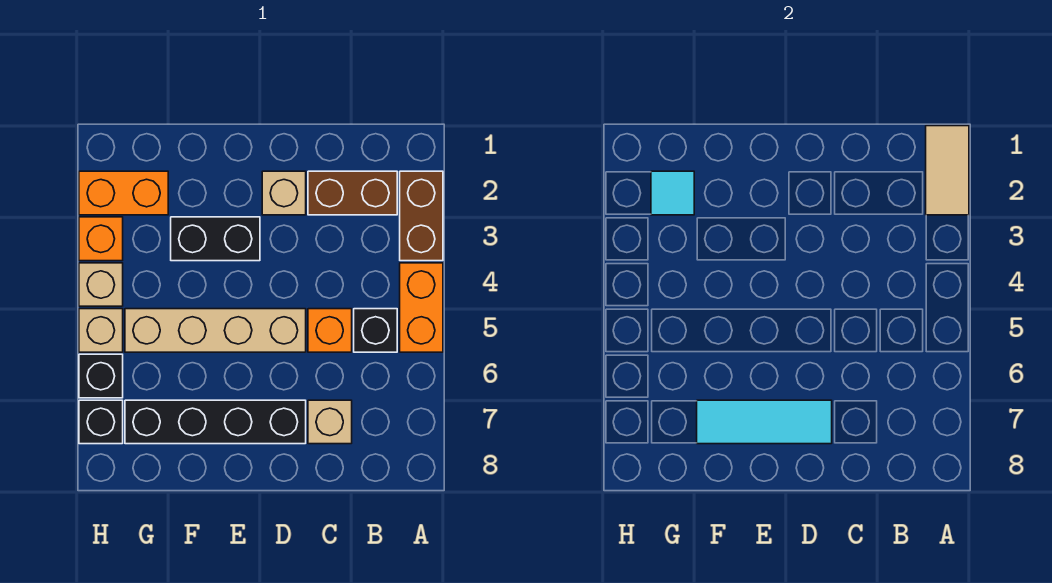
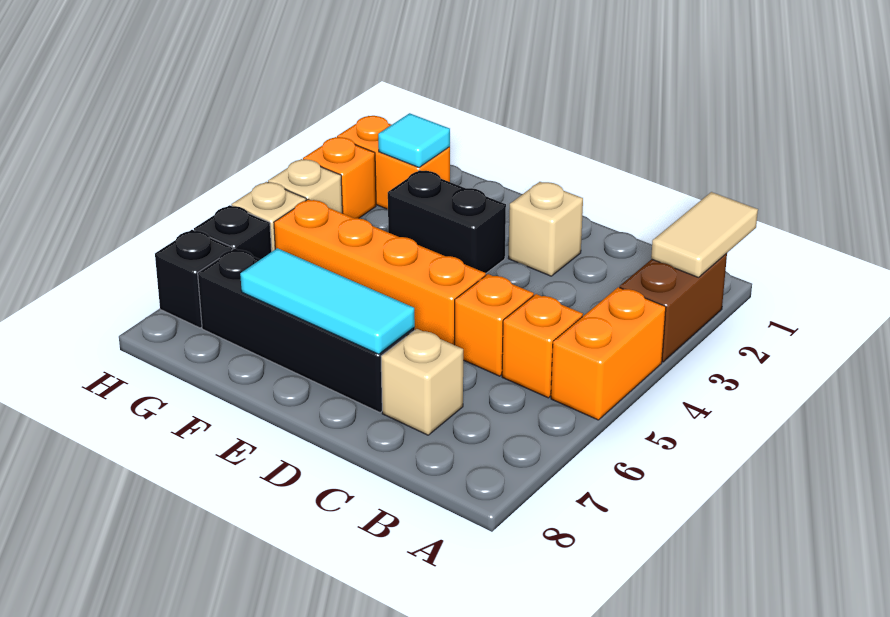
brown brick B2:C2 level 1 -> none
black brick B5 level 1 -> orange brick B5 level 1
tan brick D5:G5 level 1 -> orange brick D5:G5 level 1

